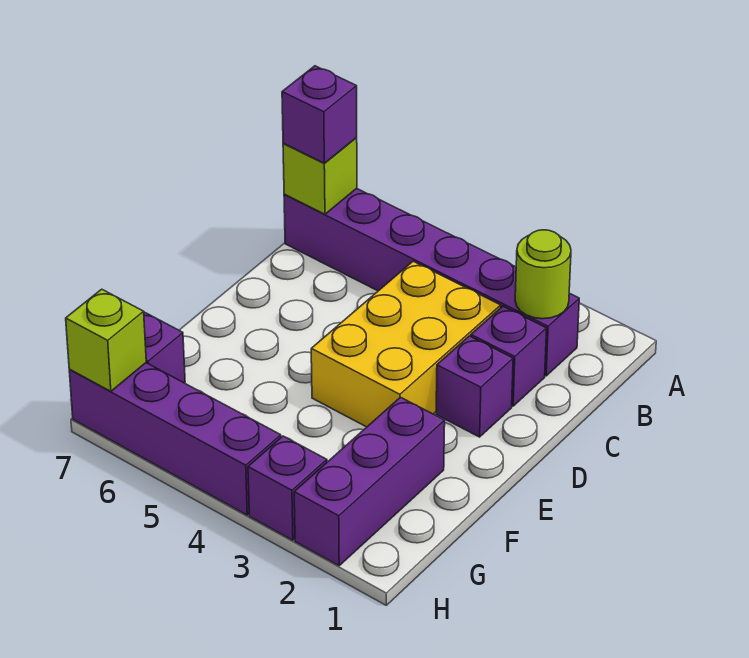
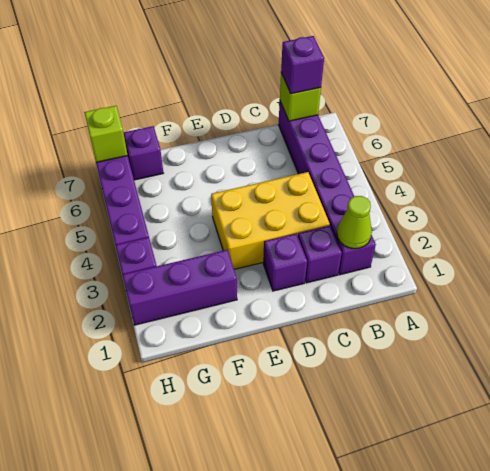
lime round brick B2 level 2 -> lime cone B2 level 2

